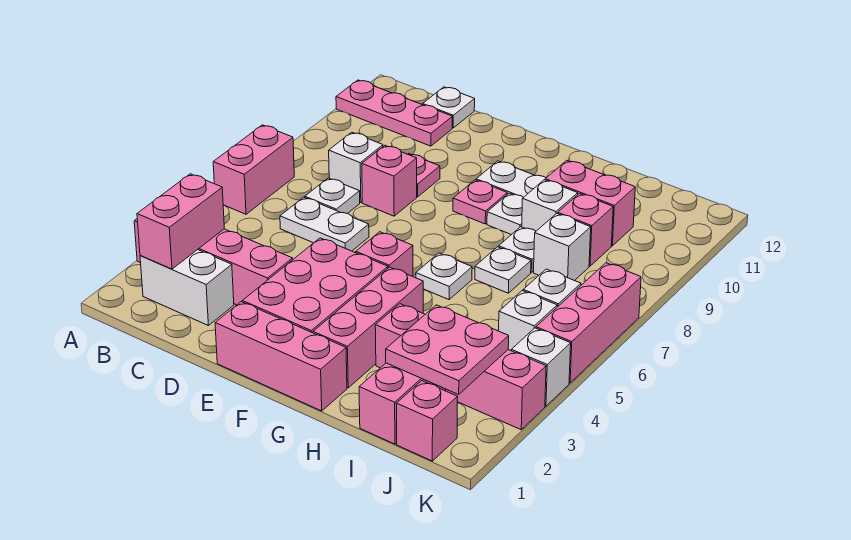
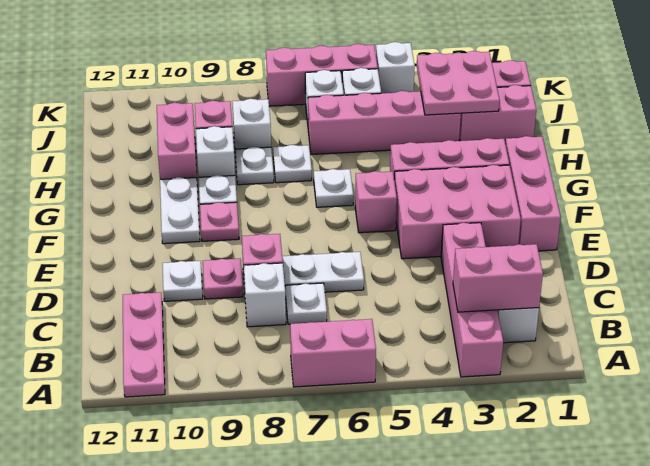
white plate C6:D6 level 1 -> white plate D6:D7 level 1
white plate C12 level 1 -> white plate D10 level 1
pink brick H3:K3 level 1 -> pink brick I3:I6 level 1

